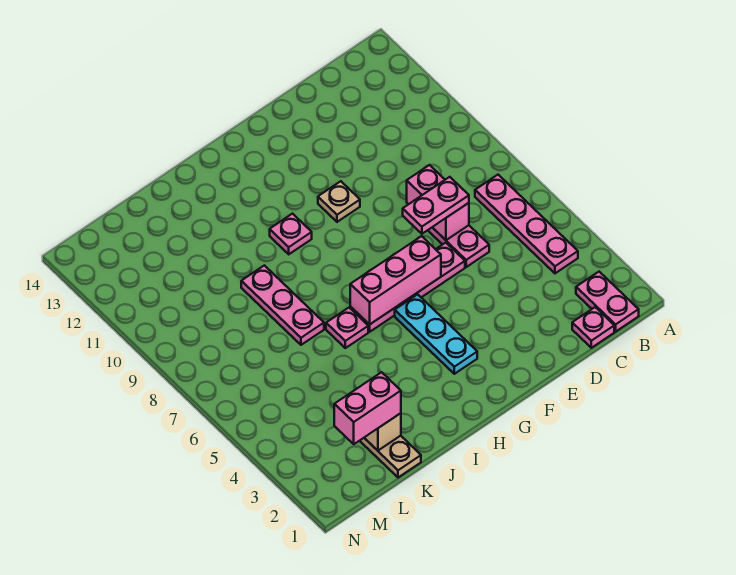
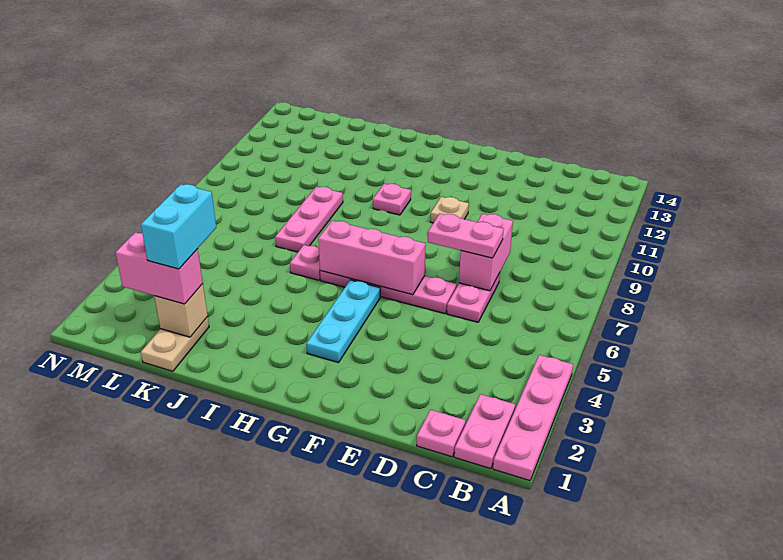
pink plate B4:B7 level 1 -> pink plate A1:A4 level 1
none -> cyan brick K2:K3 level 4

